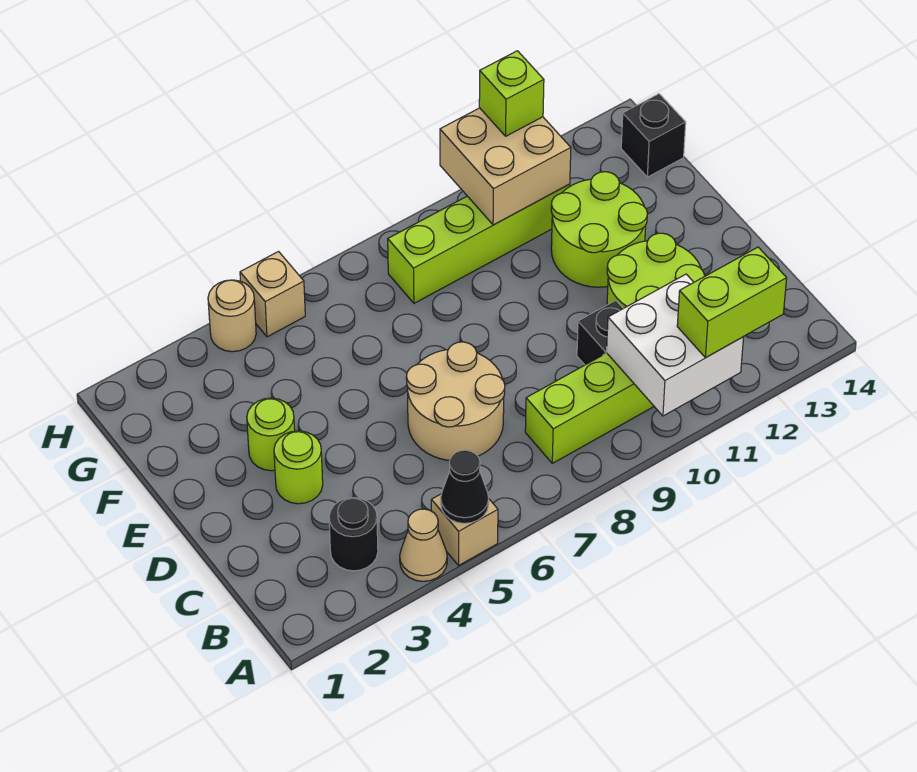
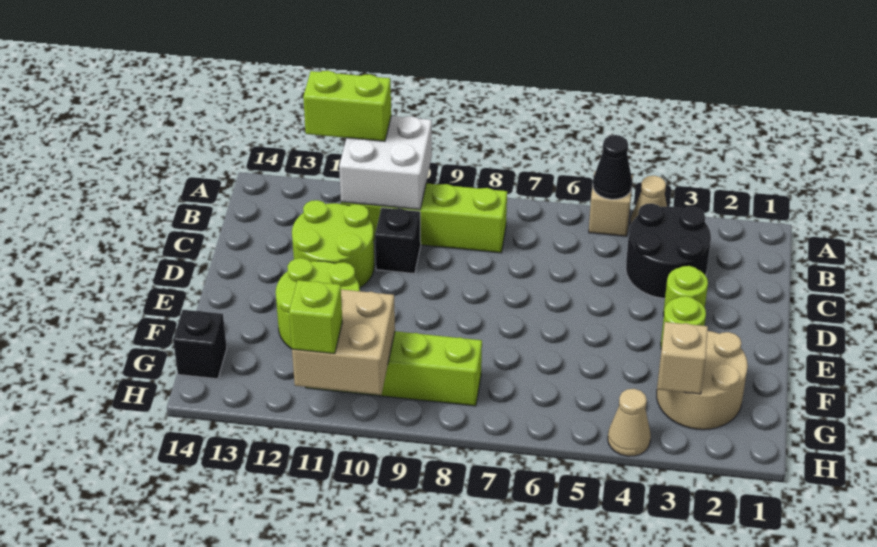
black round brick B3 level 1 -> black round brick B3:C4 level 1
tan round brick C6:D7 level 1 -> tan round brick F2:G3 level 1
tan round brick H4 level 1 -> tan cone H4 level 1
tan brick H5 level 1 -> tan brick G3 level 2

